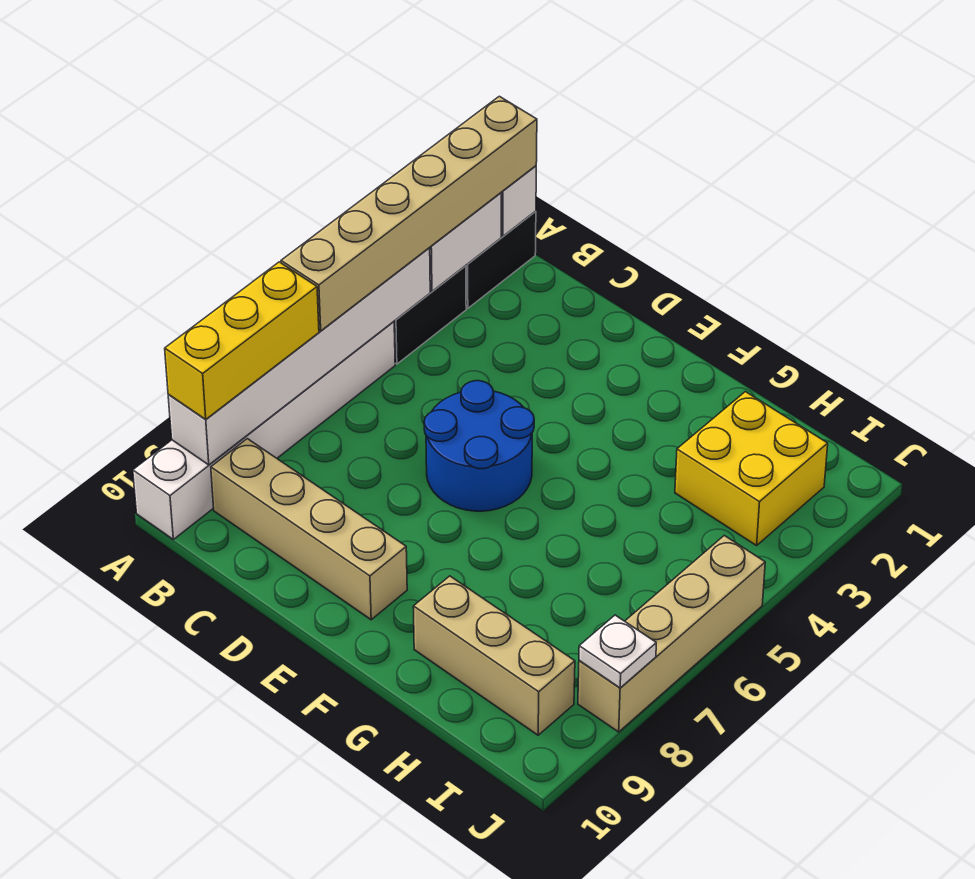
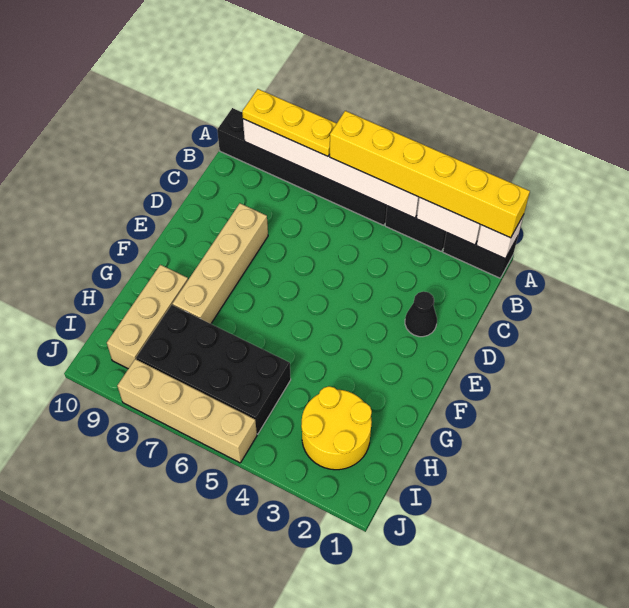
tan brick A1:A6 level 3 -> yellow brick A1:A6 level 3
white brick A5:A10 level 1 -> black brick A5:A10 level 1
yellow brick A7:A9 level 3 -> yellow plate A7:A9 level 3
tan brick B9:E9 level 1 -> tan brick D8:G8 level 1
none -> black cone D2 level 1
blue round brick D5:E6 level 1 -> none
yellow brick H2:I3 level 1 -> yellow round brick H2:I3 level 1
none -> black brick H5:I8 level 1
white plate J8 level 2 -> none

